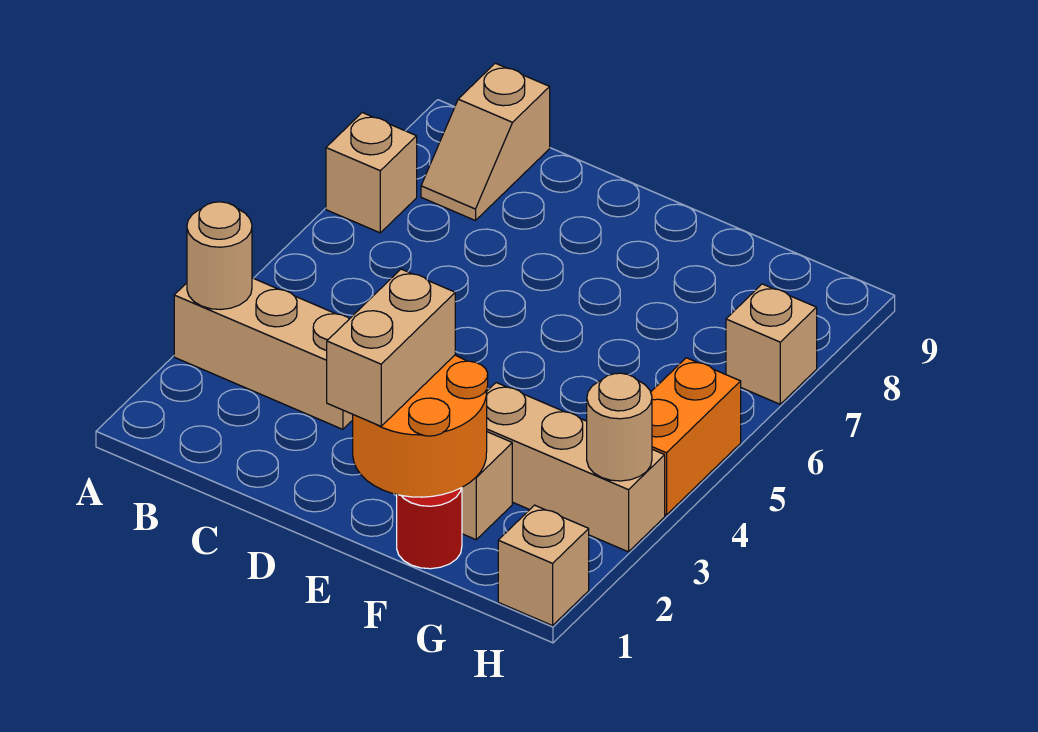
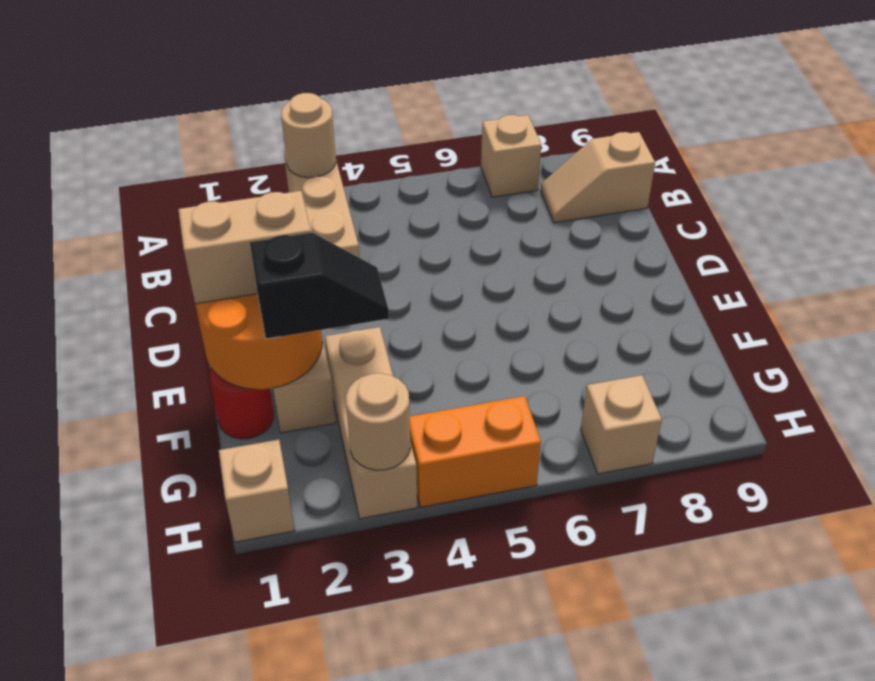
none -> black slope F2:F3 level 3 top 2

